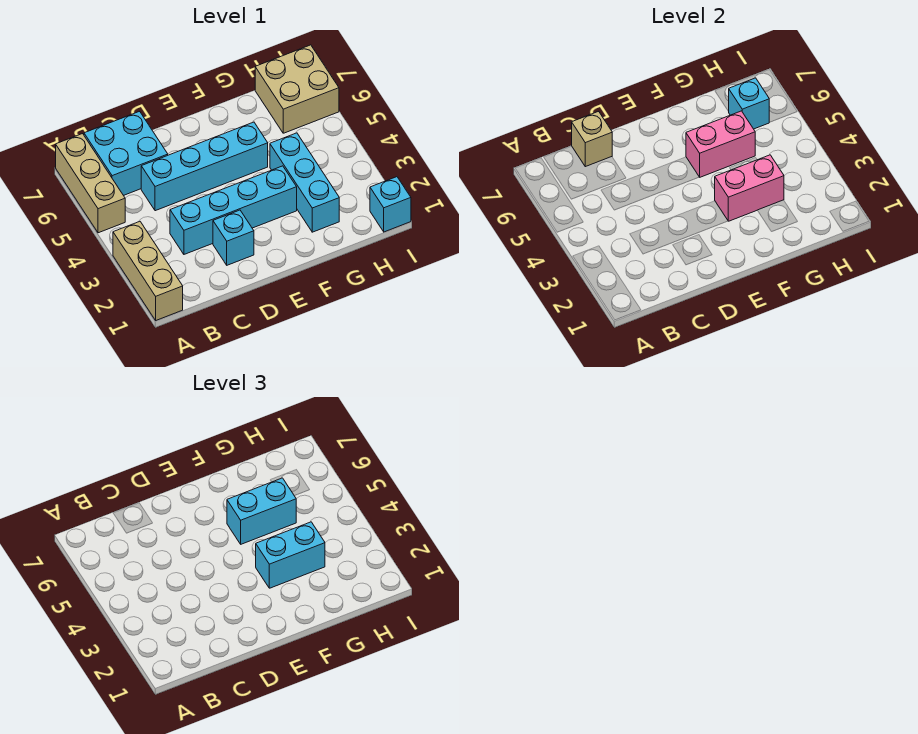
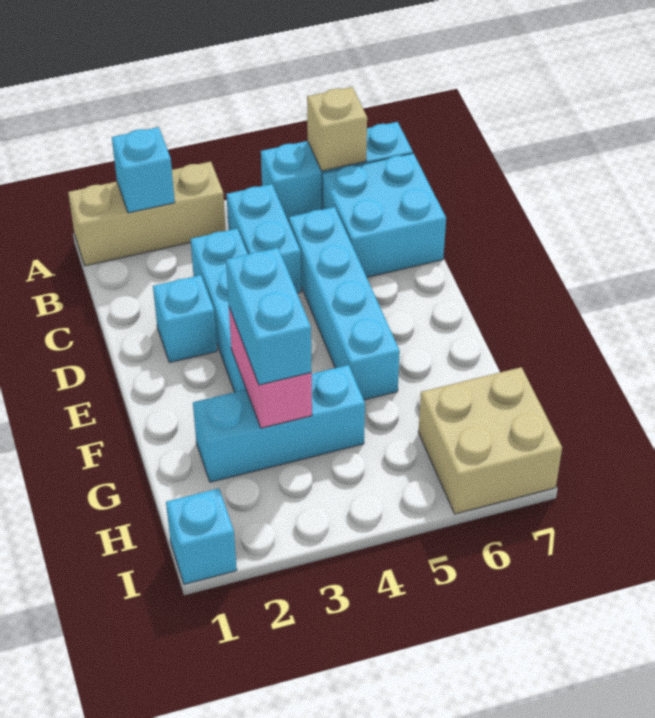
tan brick A5:A7 level 1 -> cyan brick A5:A7 level 1
tan brick C7 level 2 -> tan brick A6 level 2
pink brick F5:G5 level 2 -> none
cyan brick F5:G5 level 3 -> cyan brick B4:C4 level 1
cyan brick H6 level 2 -> cyan brick A2 level 2

